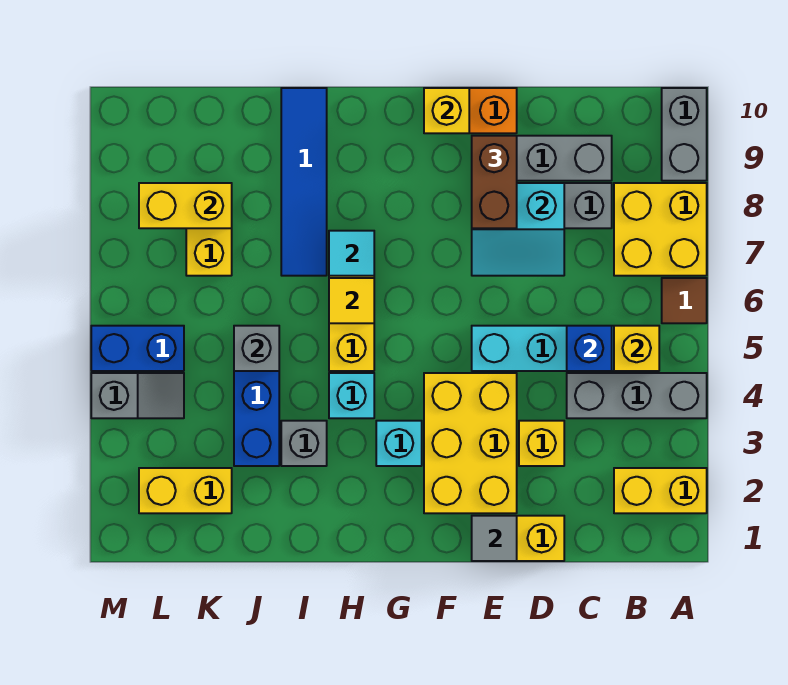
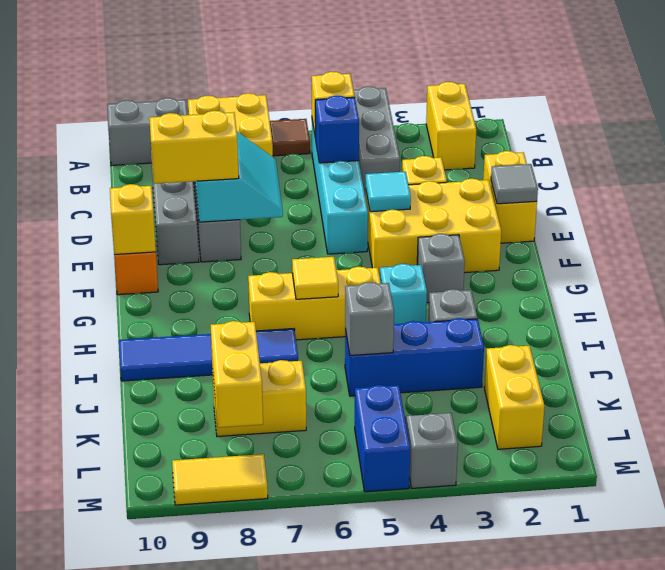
brown brick E8:E9 level 3 -> yellow brick E8:E9 level 3
cyan brick G3 level 1 -> grey brick G3 level 1
cyan tile H7 level 2 -> cyan tile E4 level 2
none -> yellow tile M8:M9 level 1

